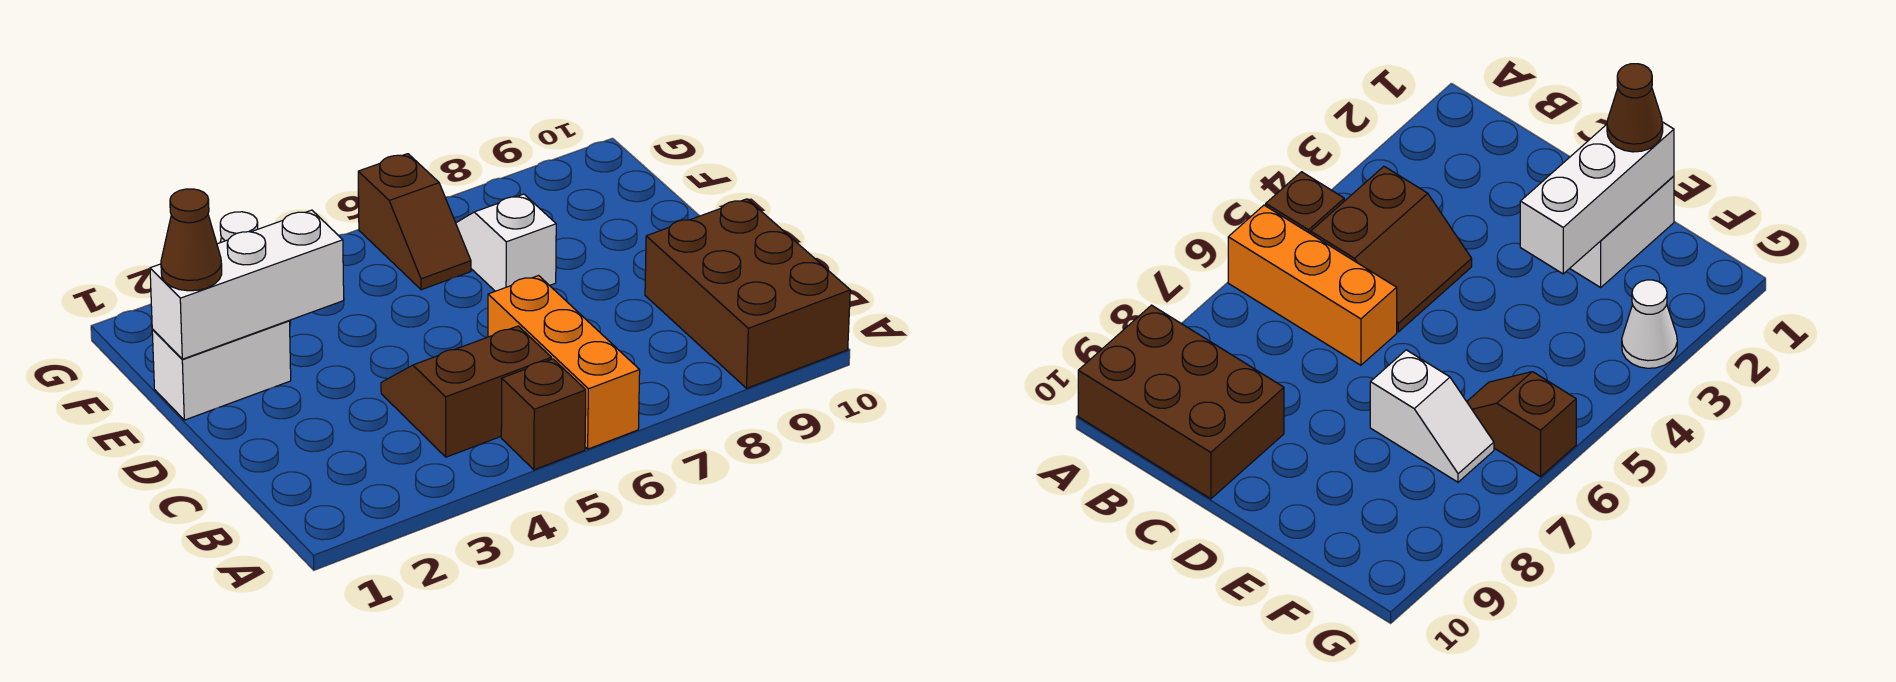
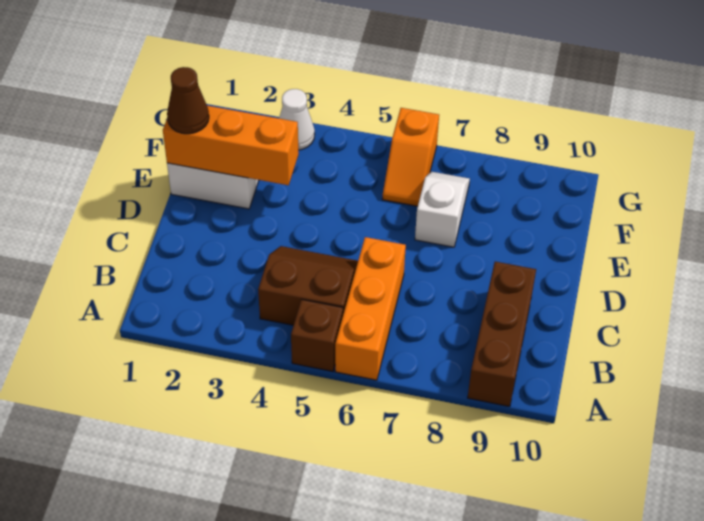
brown brick A9:C10 level 1 -> brown brick A9:C9 level 1
white brick E1:E3 level 2 -> orange brick E1:E3 level 2
brown slope F6:G6 level 1 top G -> orange slope F6:G6 level 1 top G

